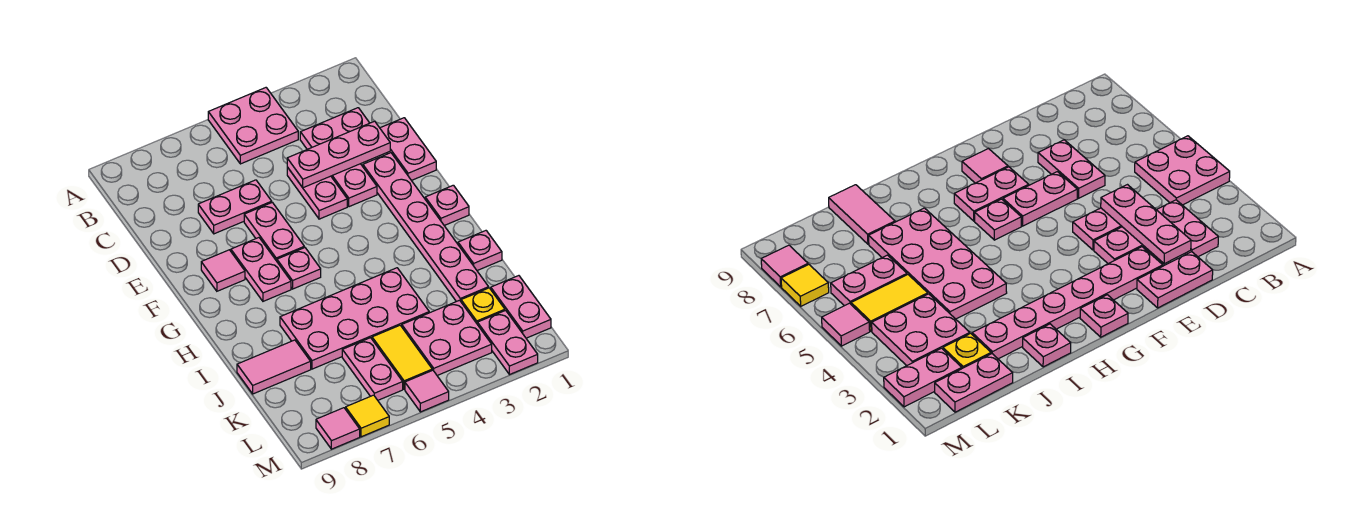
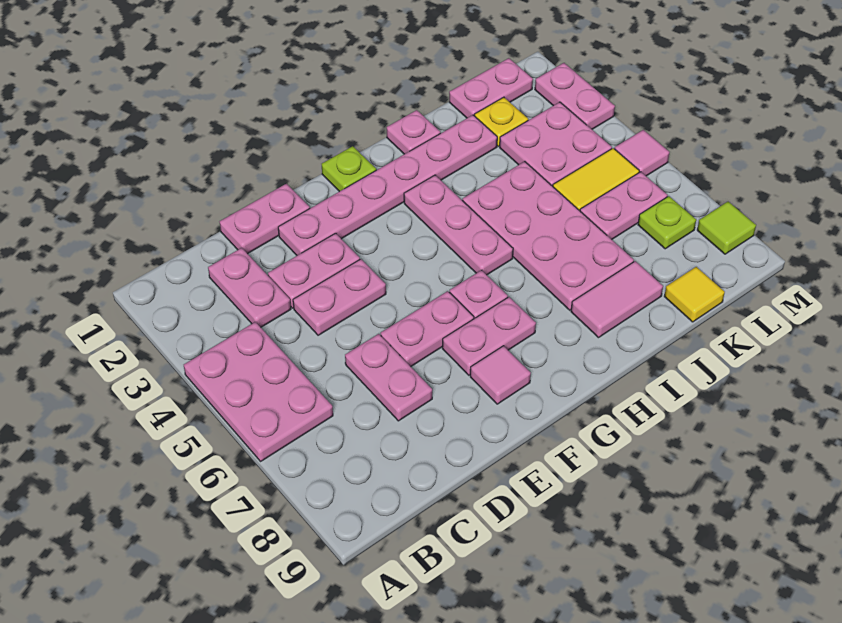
pink plate A4:B5 level 1 -> pink plate A4:B6 level 1
pink plate D2:D4 level 2 -> pink plate H3:H5 level 1
pink plate G1 level 1 -> lime plate G1 level 1
pink tile J8:J9 level 1 -> pink tile I8:J8 level 1
pink plate L2:M2 level 1 -> pink plate M2:M3 level 1
none -> lime plate L7 level 1
yellow tile M7 level 1 -> yellow tile K9 level 1
pink tile M8 level 1 -> lime tile M8 level 1

